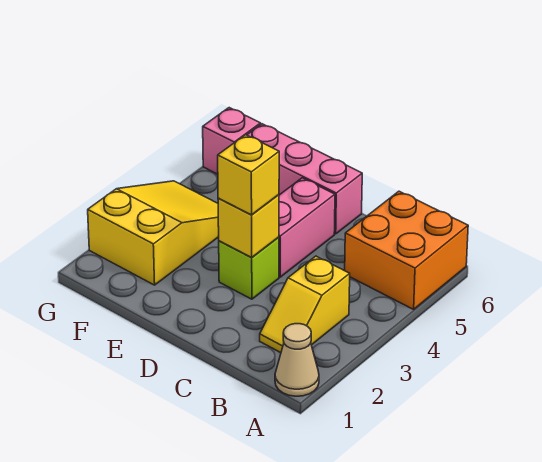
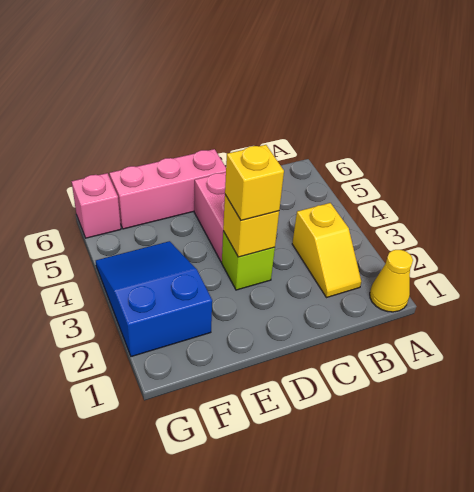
tan cone A1 level 1 -> yellow cone A1 level 1
orange brick A5:B6 level 1 -> none
yellow slope F2:G4 level 1 top 2 -> blue slope F2:G4 level 1 top 2

